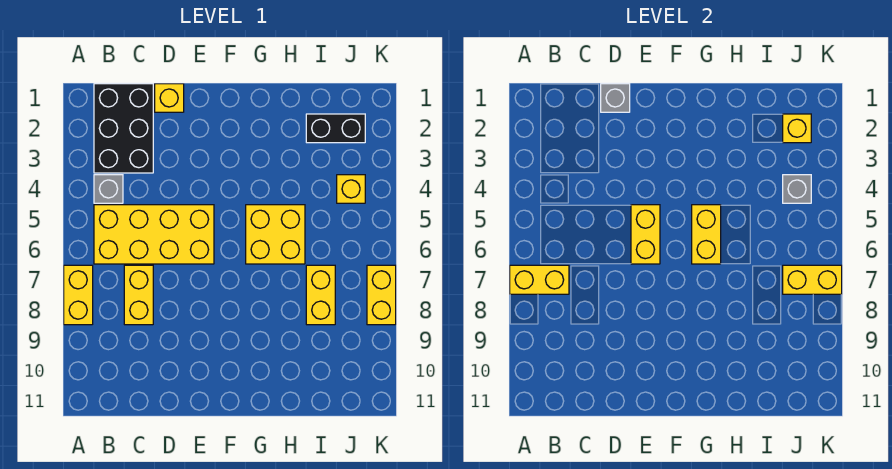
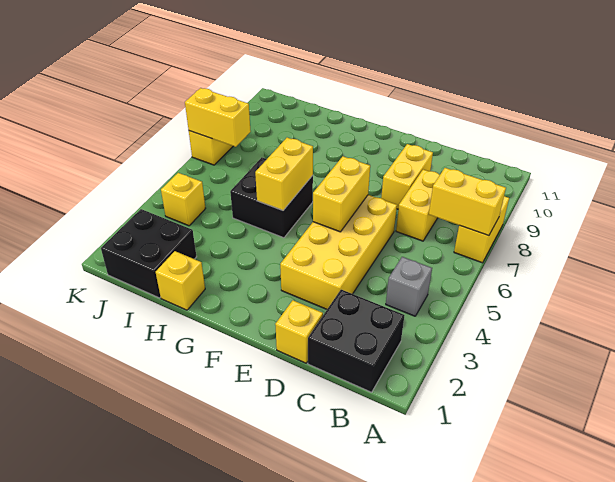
black brick B1:C3 level 1 -> black brick B1:C2 level 1
yellow brick B5:E6 level 1 -> yellow brick D3:E6 level 1
grey brick D1 level 2 -> none
yellow brick G5:H6 level 1 -> black brick G5:H6 level 1
black brick I2:J2 level 1 -> black brick I1:J2 level 1
yellow brick I7:I8 level 1 -> yellow brick D8:D9 level 1
yellow brick J2 level 2 -> yellow brick H1 level 1
grey brick J4 level 2 -> none

